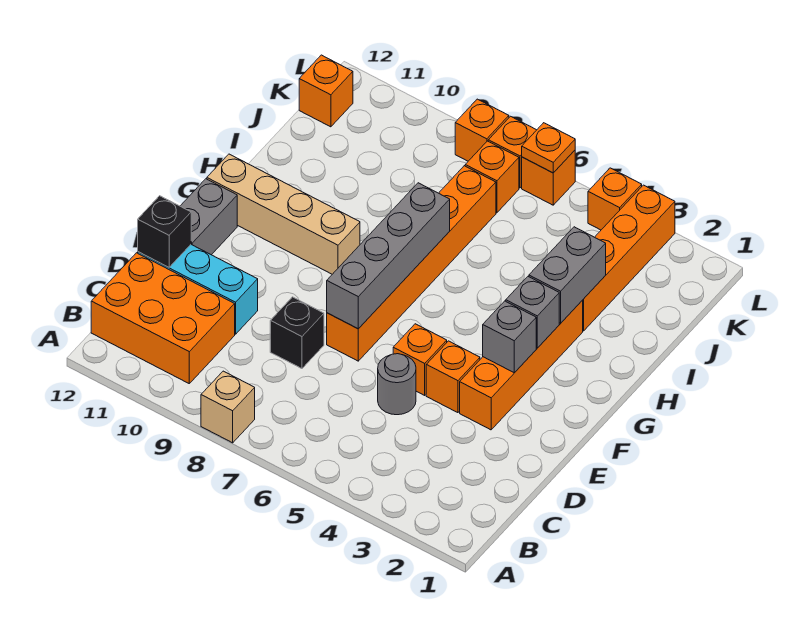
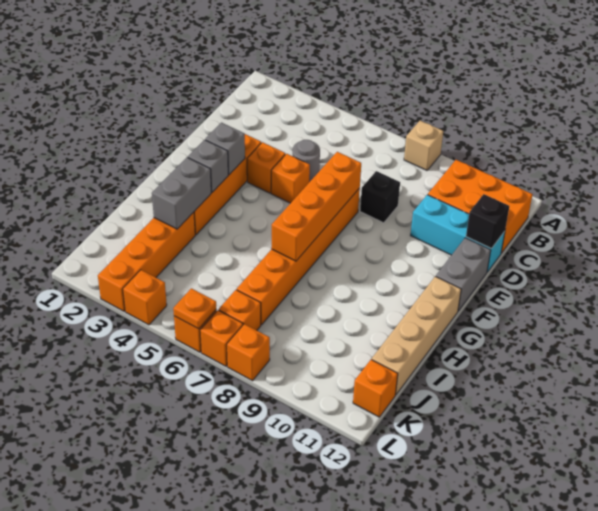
grey brick E7:H7 level 2 -> orange brick E7:H7 level 2
tan brick G9:G12 level 1 -> tan brick G12:J12 level 1

